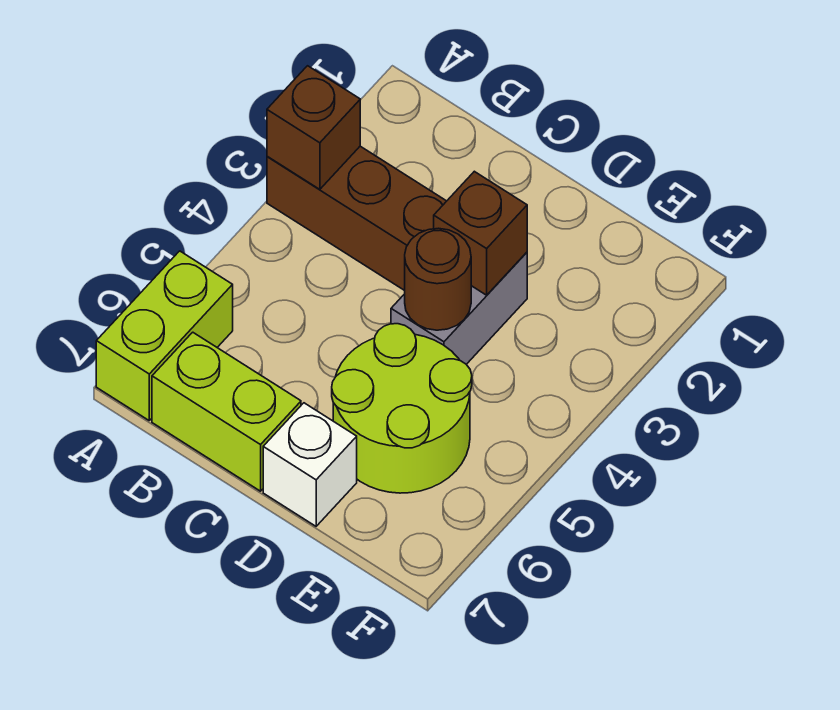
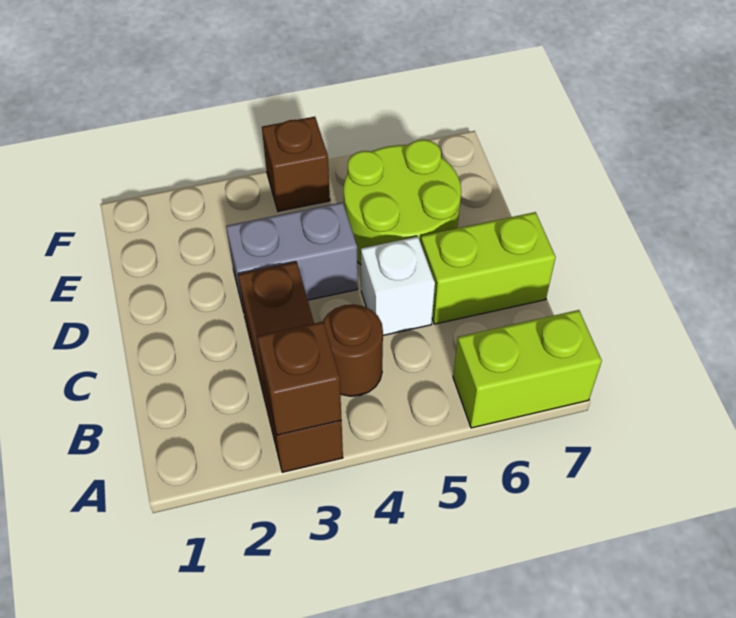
lime brick B7:C7 level 1 -> lime brick C6:C7 level 1
brown brick D3 level 2 -> brown brick F4 level 1
brown round brick D4 level 2 -> brown round brick B4 level 1
white brick D7 level 1 -> white brick C5 level 1

